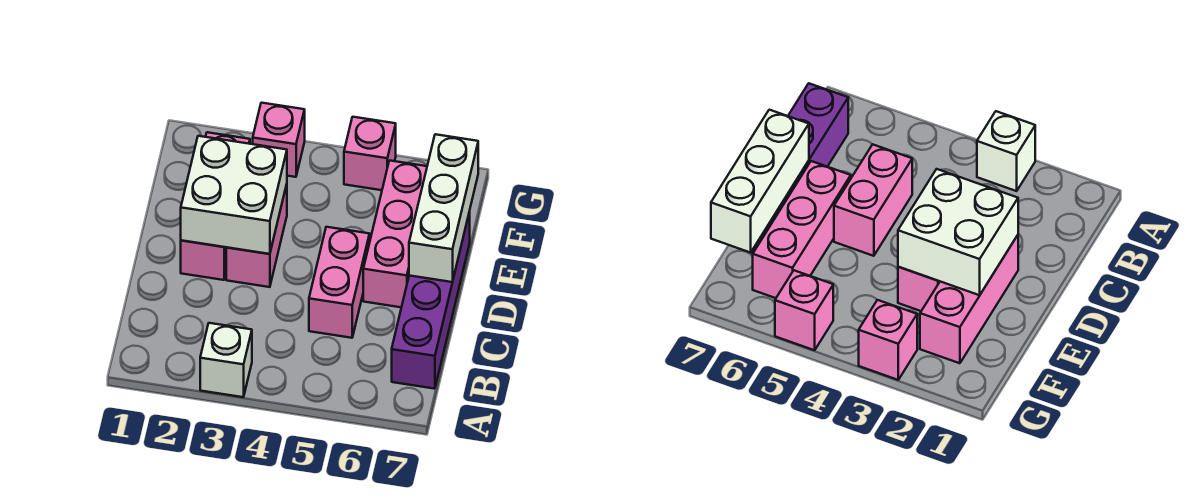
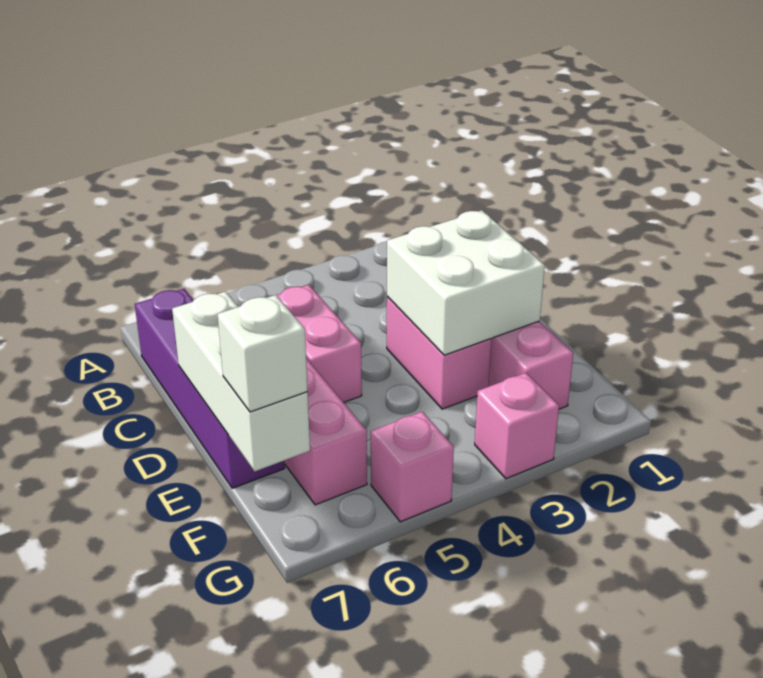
white brick A3 level 1 -> white brick F7 level 3

